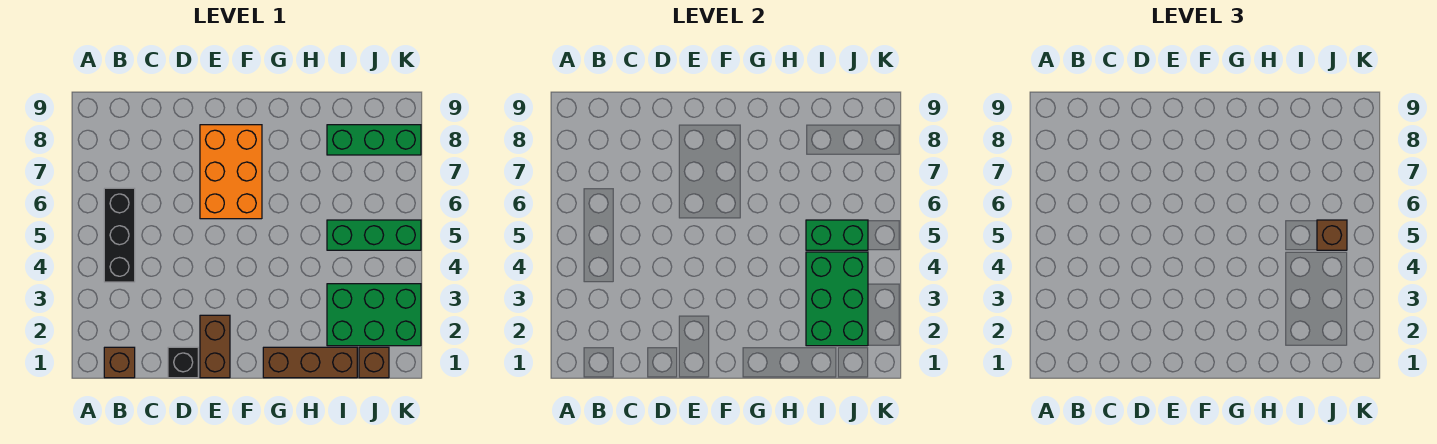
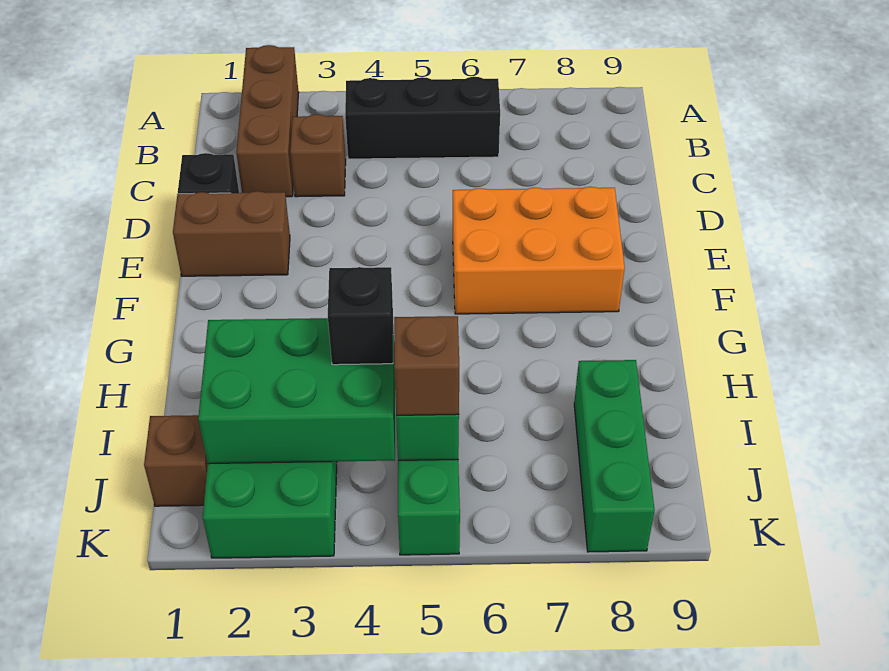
brown brick B1 level 1 -> brown brick C3 level 1
brown brick G1:I1 level 1 -> brown brick A2:C2 level 1
none -> black brick I4 level 3

